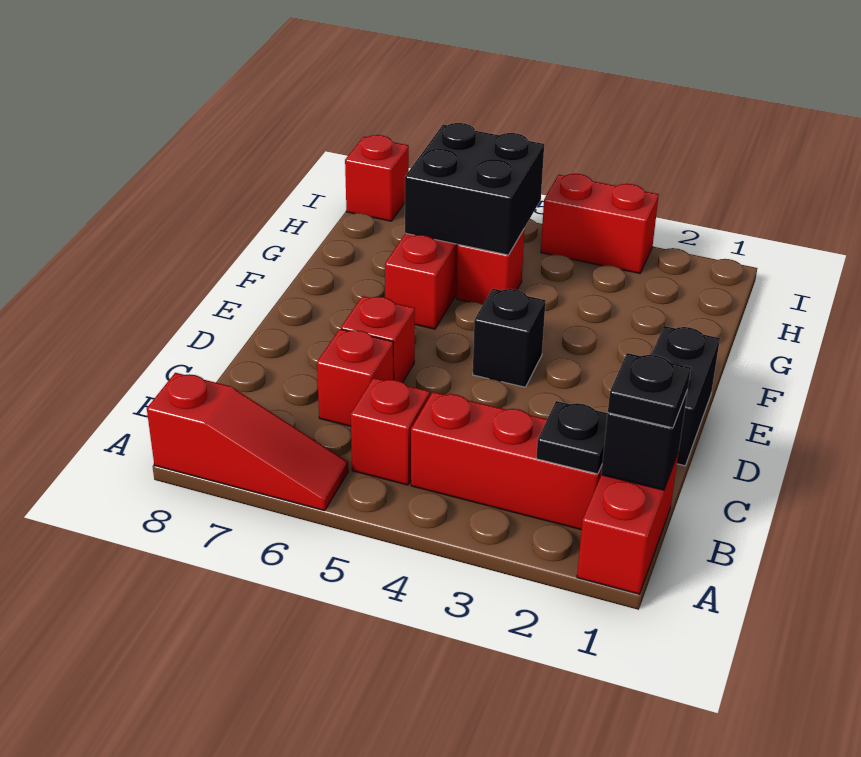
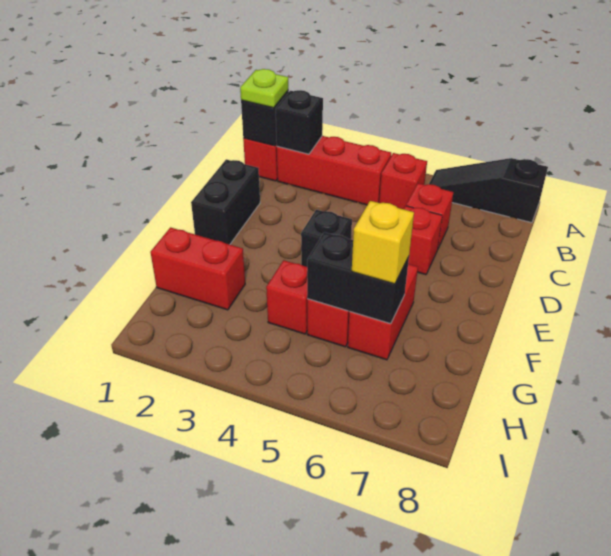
red slope A6:A8 level 1 top 8 -> black slope A6:A8 level 1 top 8
black plate B1 level 3 -> lime plate B1 level 3
black plate B2 level 2 -> black brick B2 level 2
black brick G5:H6 level 2 -> black brick G5:G6 level 2
none -> yellow brick G6 level 3
red brick I3:I4 level 1 -> red brick G1:G2 level 1
red brick I8 level 1 -> red brick G4 level 1

